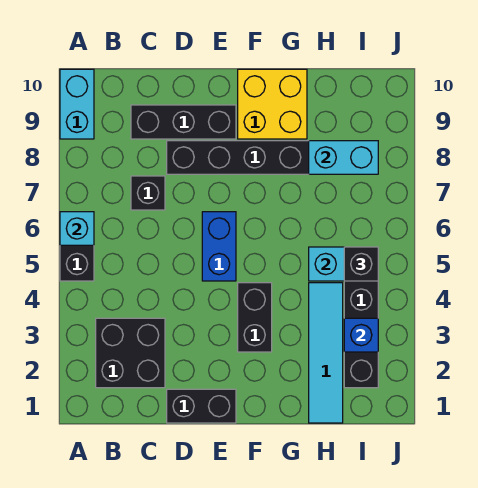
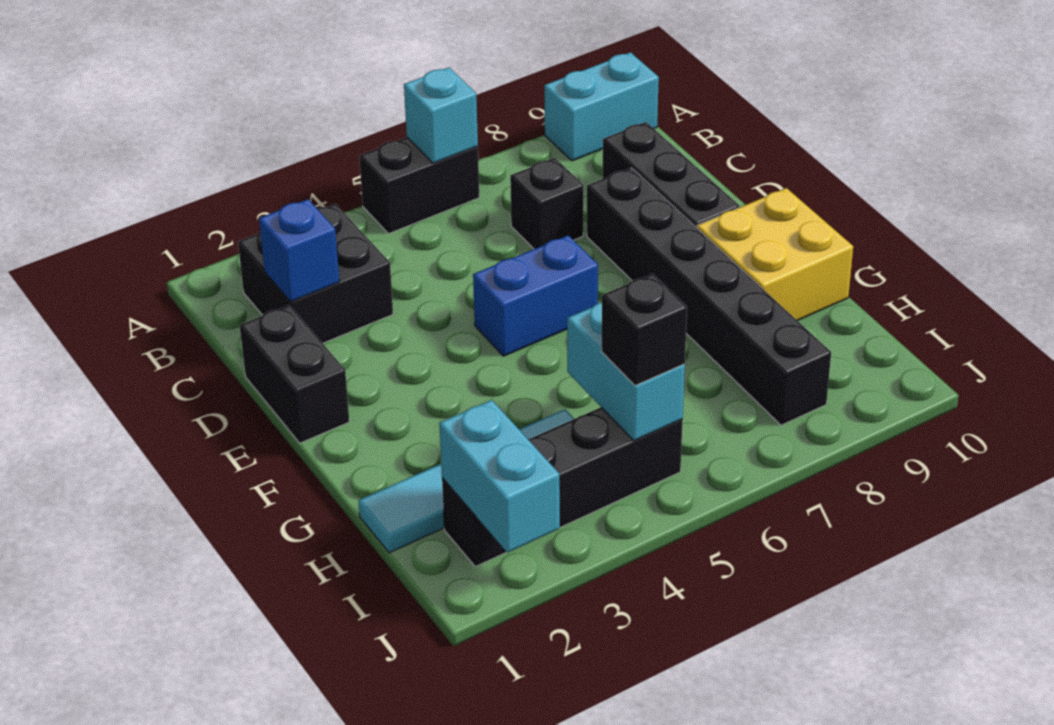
black brick F3:F4 level 1 -> none
cyan brick H8:I8 level 2 -> cyan brick I2:J2 level 2
blue brick I3 level 2 -> blue brick C2 level 2

